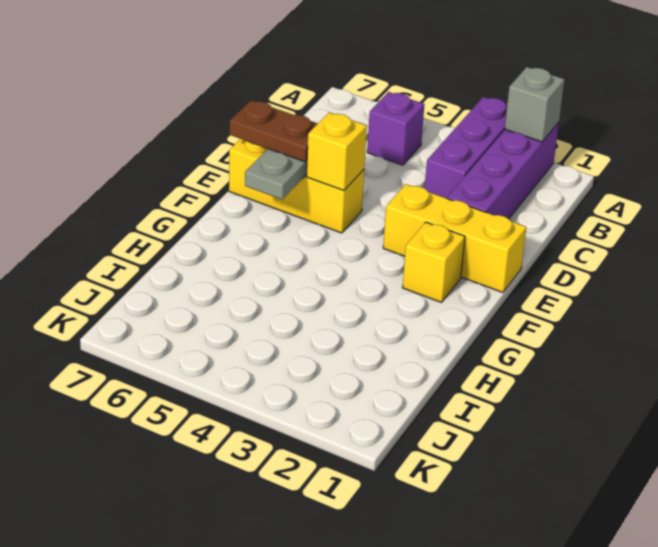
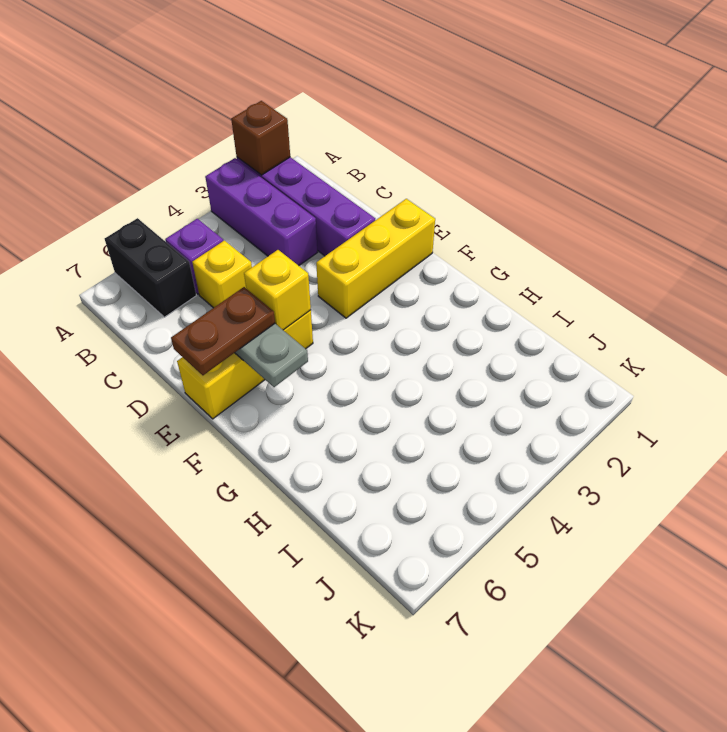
grey brick A2 level 2 -> brown brick A2 level 2
none -> black brick A6:B6 level 1
yellow brick F2 level 1 -> yellow brick C5 level 1

